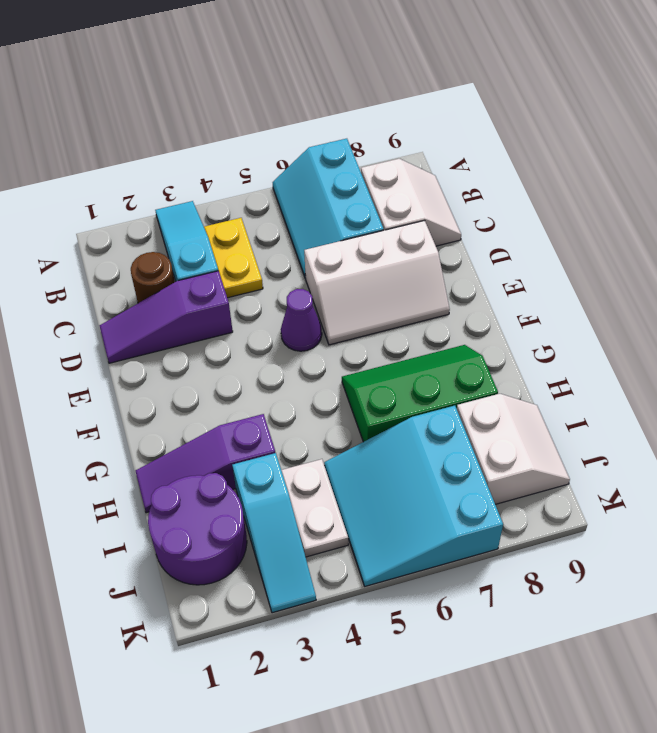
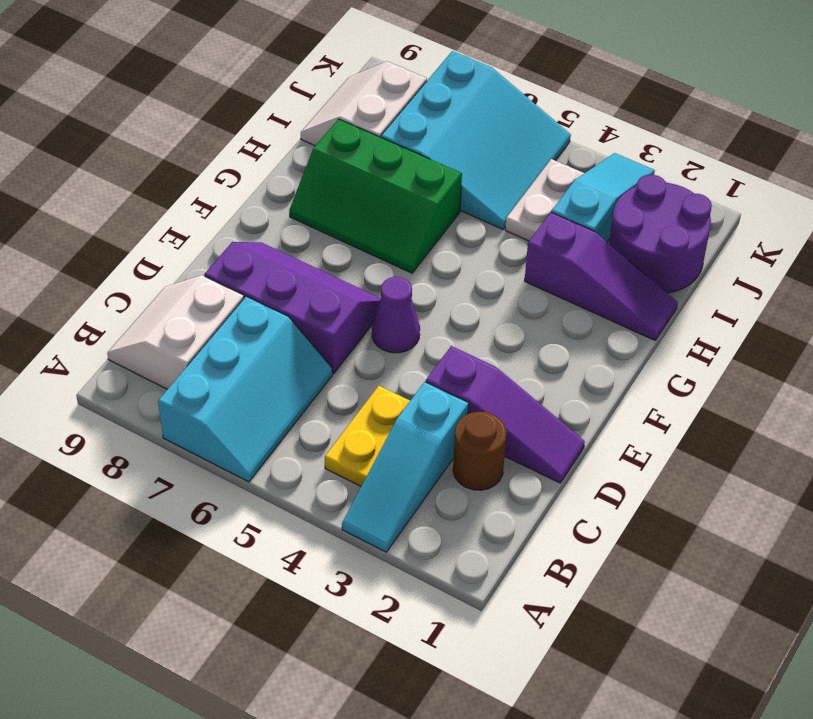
white slope D6:E8 level 1 top D -> purple slope D6:E8 level 1 top D

